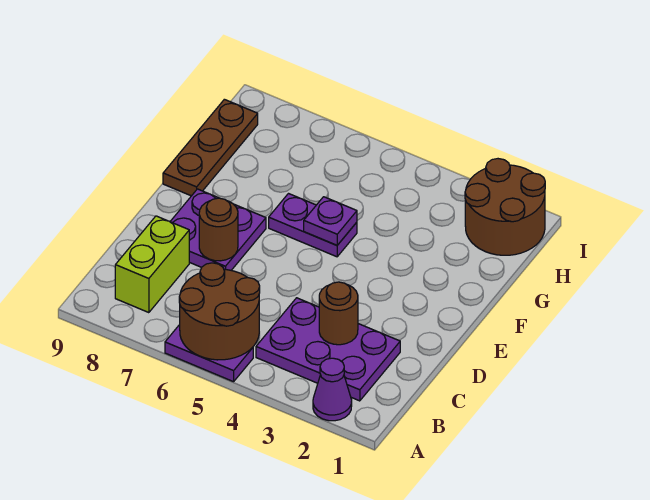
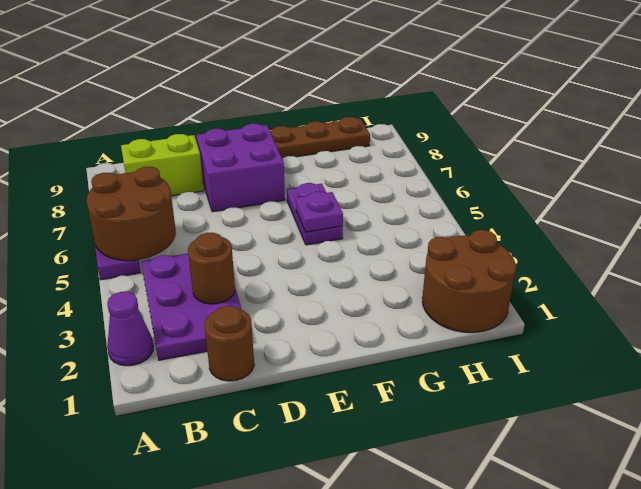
purple plate D7:E8 level 1 -> purple brick D7:E8 level 1
brown round brick D7 level 2 -> brown round brick C1 level 1

